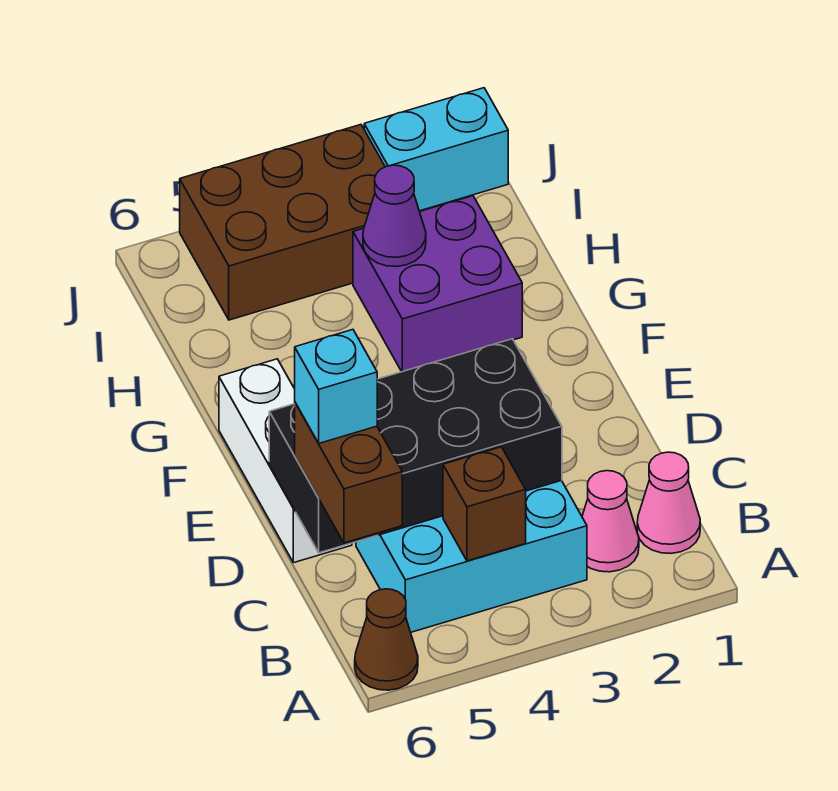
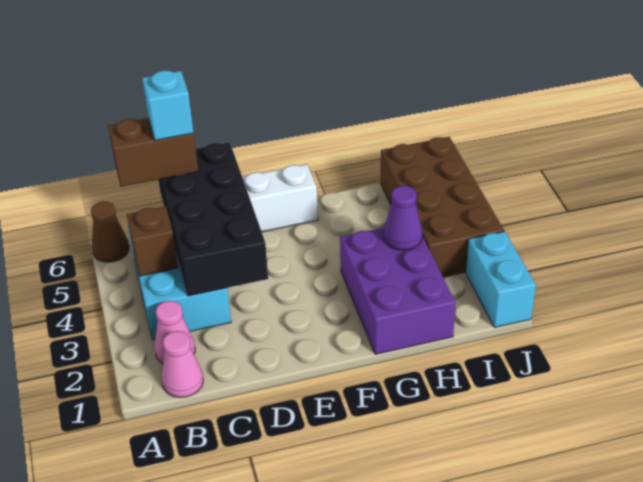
purple brick G2:H3 level 1 -> purple brick G1:H3 level 1
brown brick I3:J5 level 1 -> brown brick I3:J6 level 1

